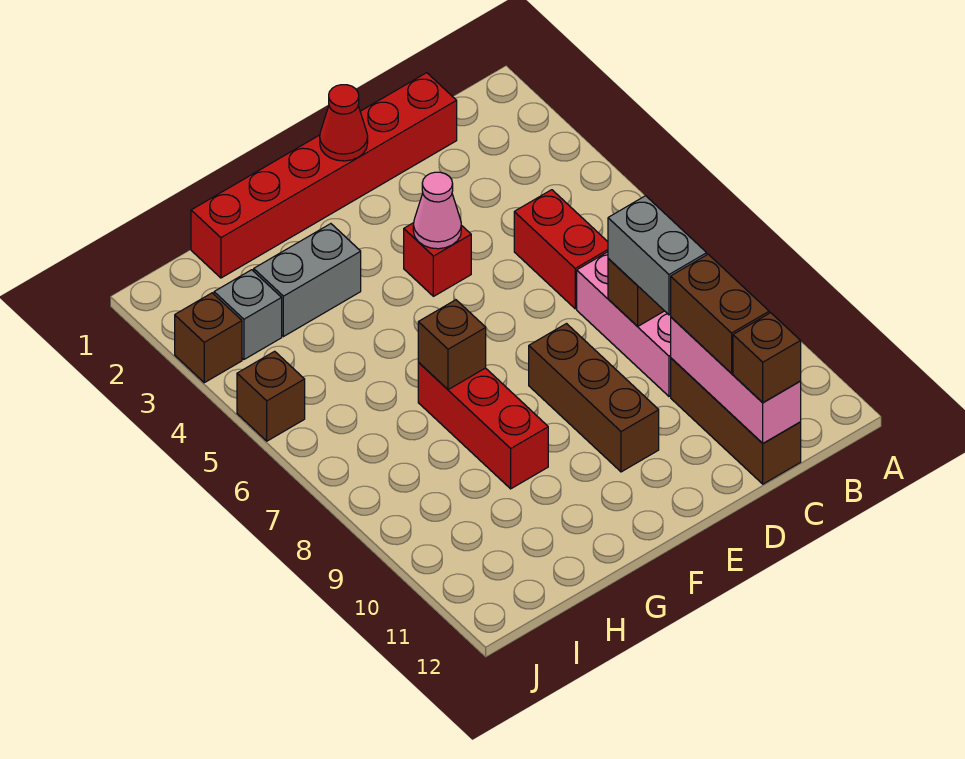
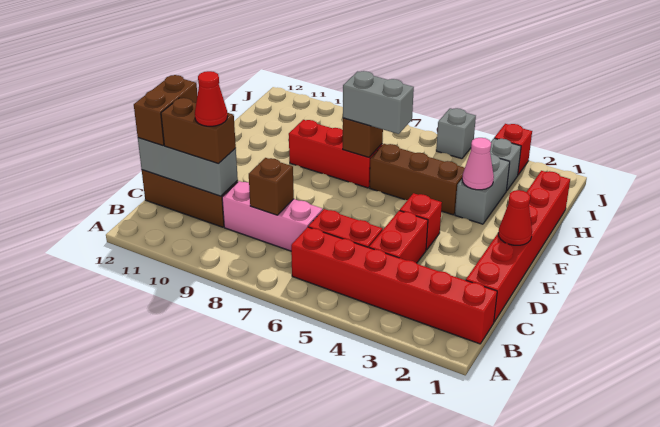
none -> red brick B1:B6 level 1
none -> red brick C4:D4 level 1
grey brick C8:C9 level 3 -> grey brick G6:G7 level 3
pink brick C10:C12 level 2 -> grey brick C10:C12 level 2
none -> red cone C10 level 4
brown brick C12 level 3 -> brown brick C12:D12 level 3
pink cone E4 level 2 -> pink cone G3 level 2
brown brick E8:E10 level 1 -> brown brick G4:G6 level 1
brown brick J3 level 1 -> red brick J3 level 1
brown brick J5 level 1 -> grey brick J5 level 1

